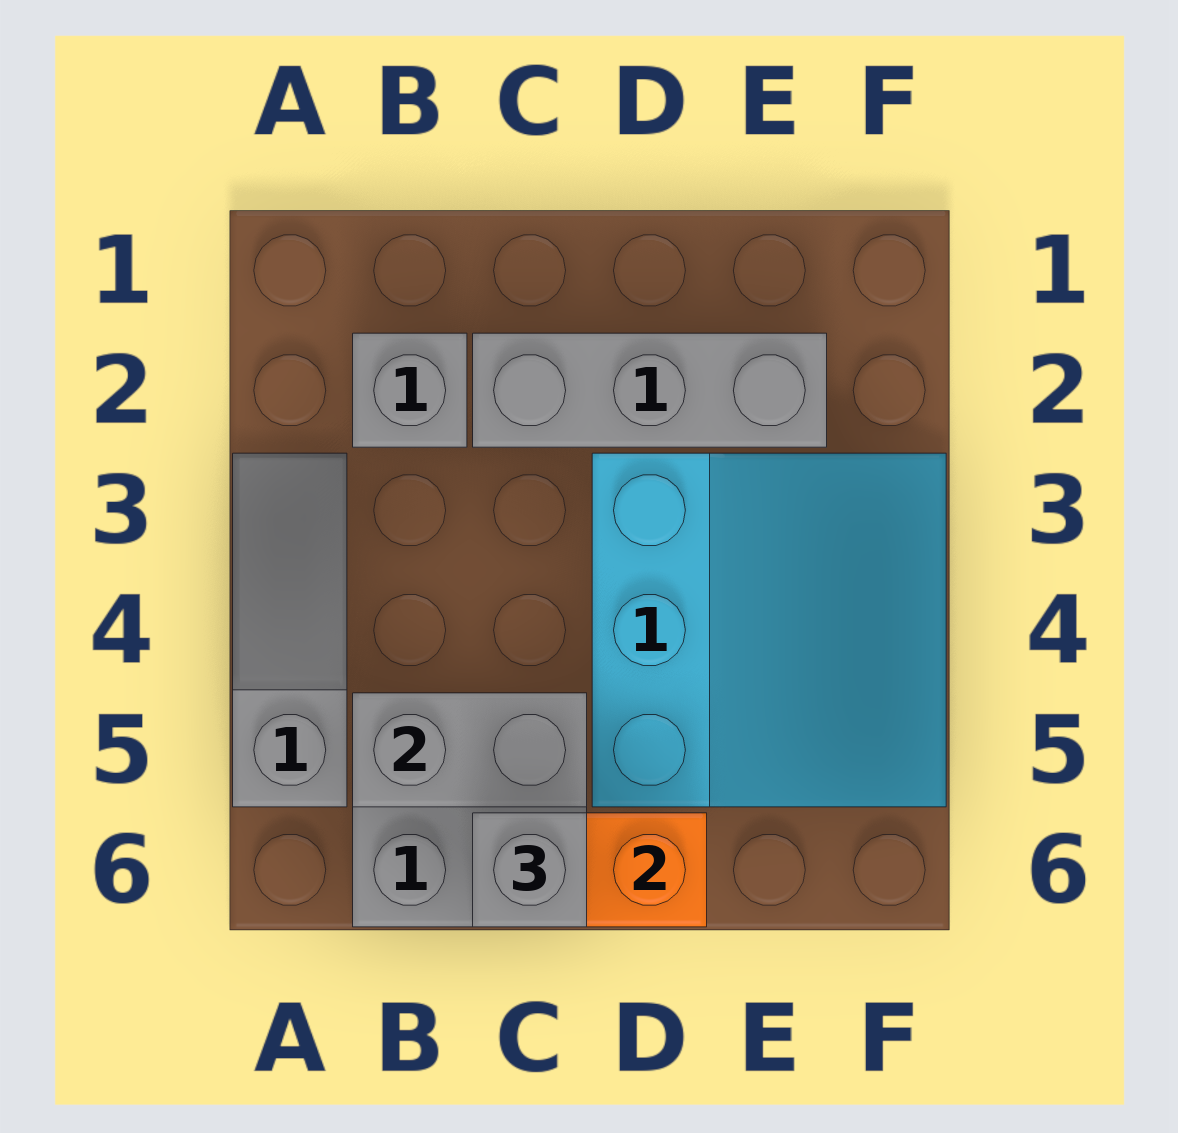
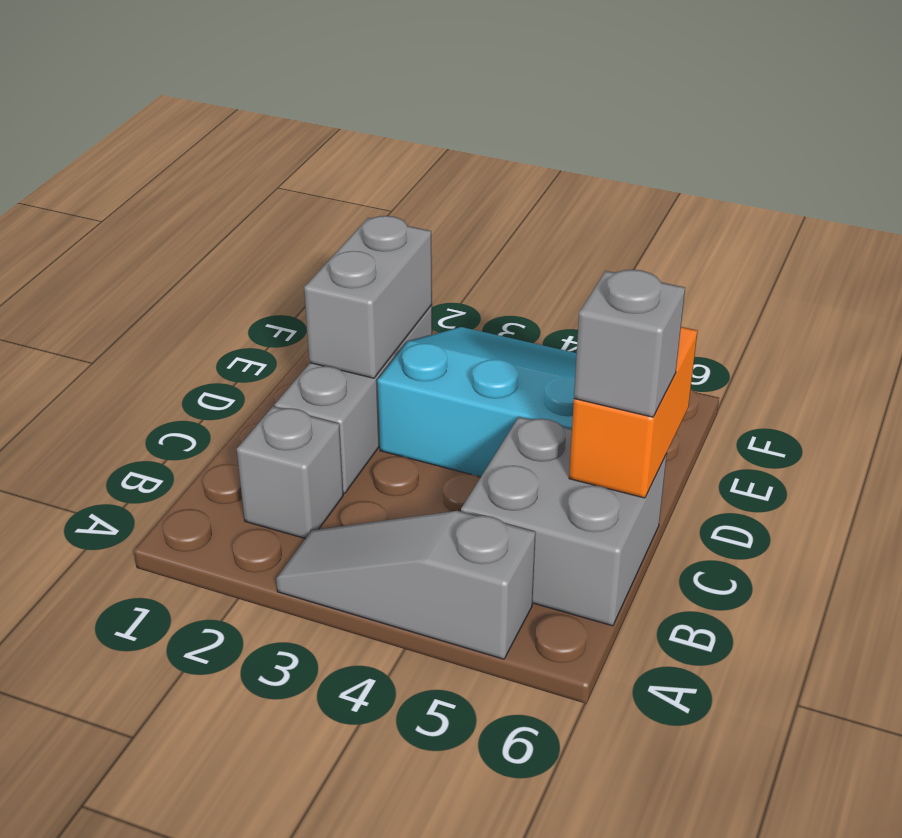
grey brick B5:C5 level 2 -> grey brick D2:E2 level 2

